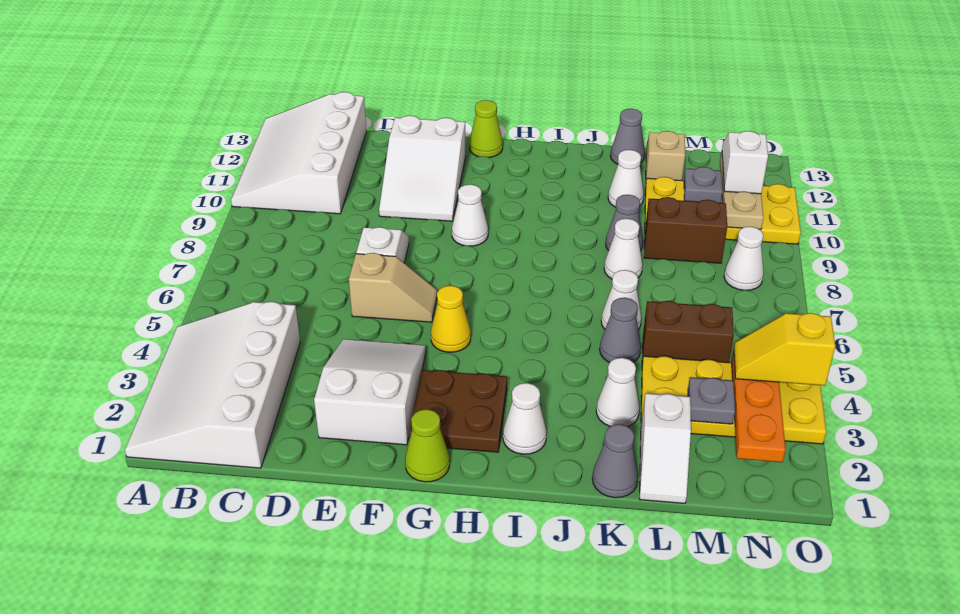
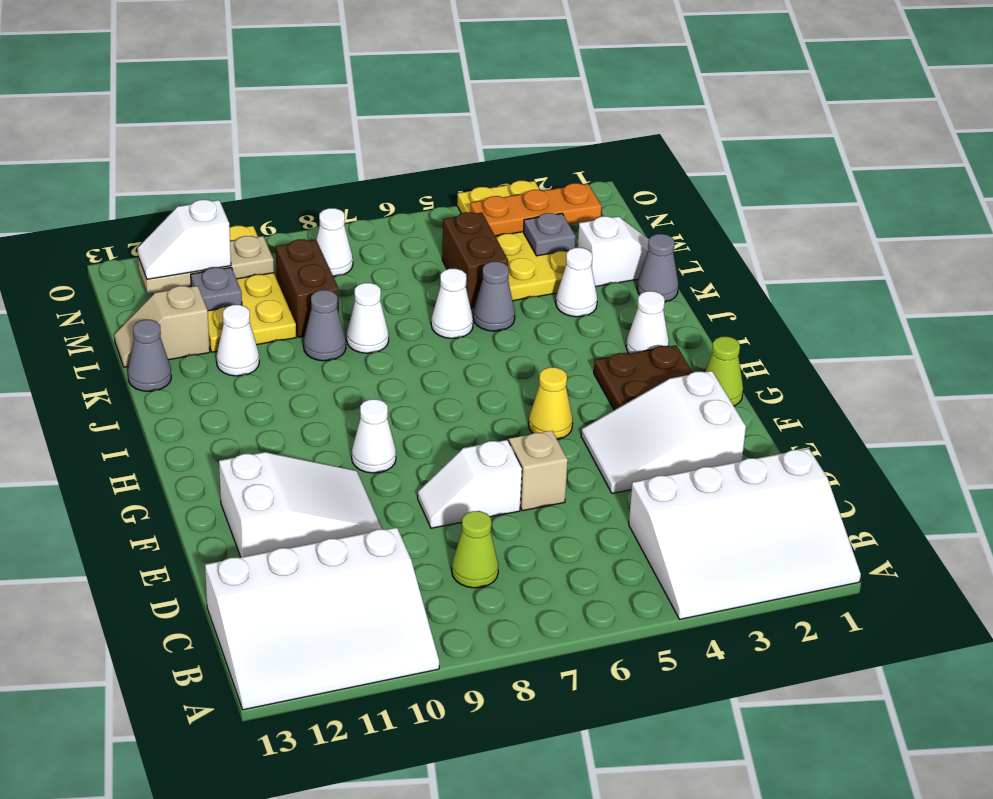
lime cone G13 level 1 -> lime cone C8 level 1
yellow slope N4:O4 level 3 top O -> none

